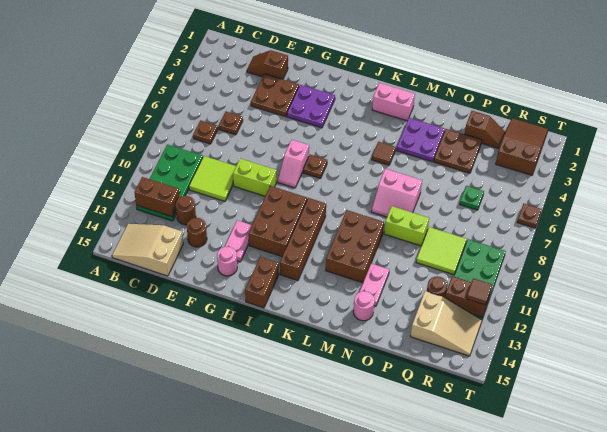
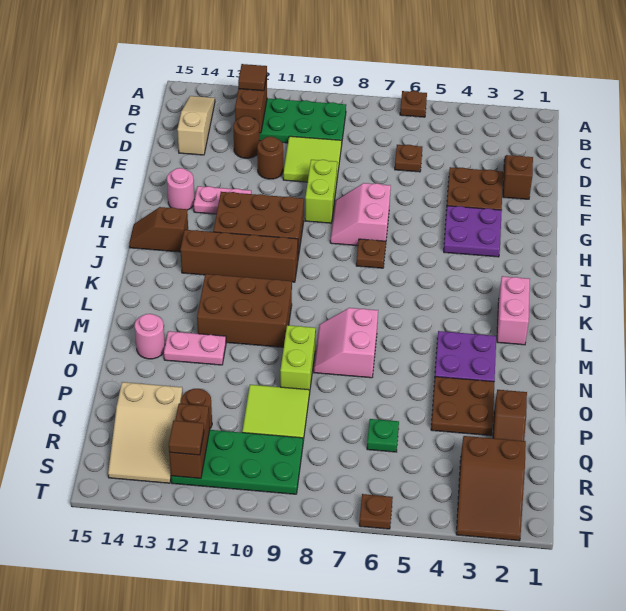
tan slope B14:D15 level 1 top D -> tan slope B14:D14 level 1 top D
brown plate C7 level 1 -> brown plate A6 level 1
brown round brick E13 level 1 -> brown round brick E11 level 1
pink slope H7:H8 level 1 top 7 -> pink slope G7:H8 level 1 top 7
brown brick I14:I15 level 1 -> brown slope I14:I15 level 1 top 14
brown tile L5 level 1 -> brown tile B12 level 3
brown slope R1:S3 level 1 top 3 -> brown slope R2:T3 level 1 top R

